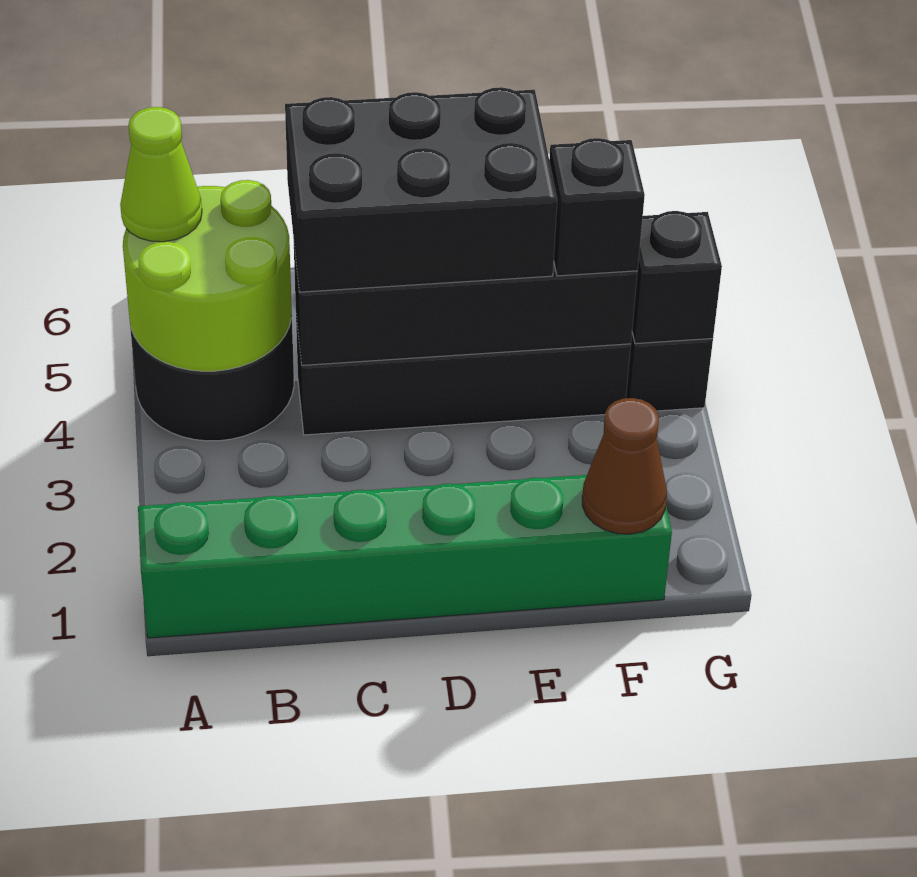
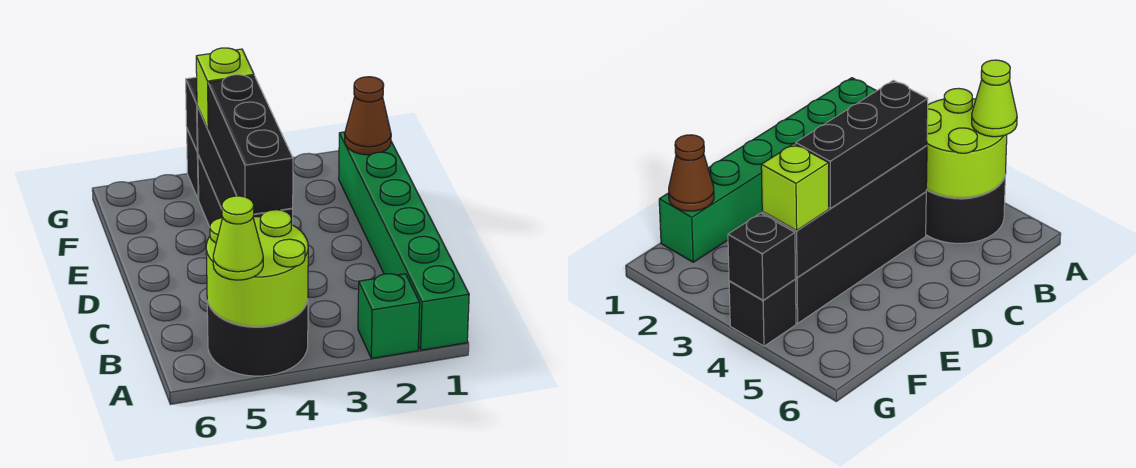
none -> green brick A2 level 1
black brick C4:E5 level 3 -> black brick C4:E4 level 3
black brick F4 level 3 -> lime brick F4 level 3

